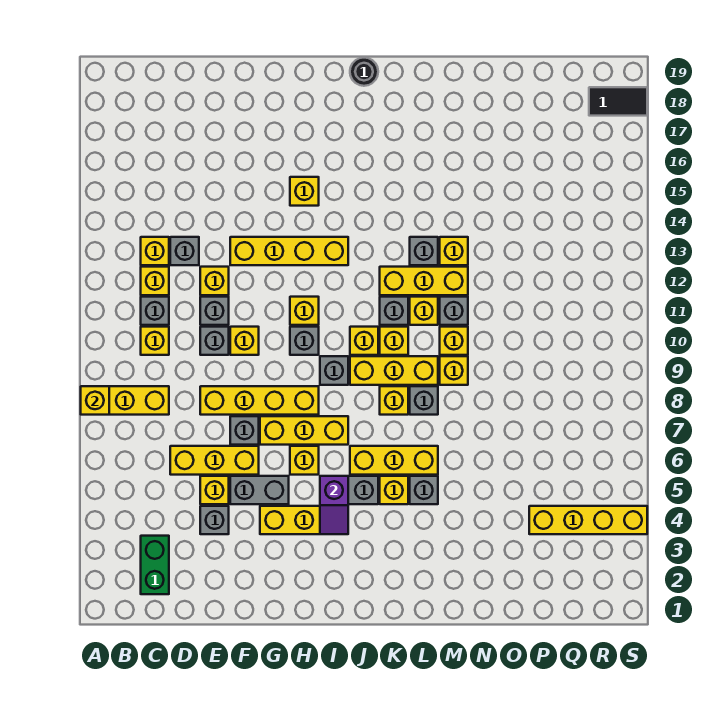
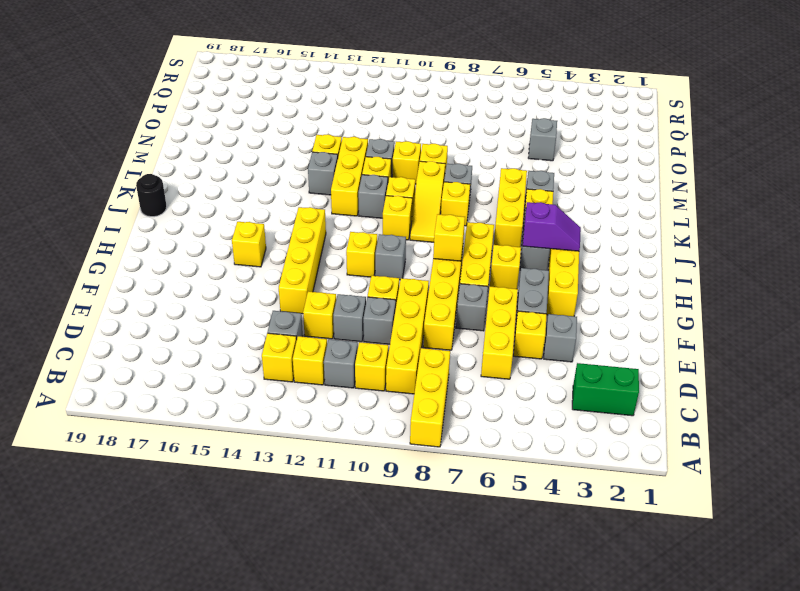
yellow brick A8 level 2 -> yellow brick H8 level 2
grey brick I9 level 1 -> grey brick O5 level 1
yellow brick J9:L9 level 1 -> yellow slope J9:L9 level 1 top L
yellow brick P4:S4 level 1 -> yellow brick C9:F9 level 1
black tile R18:S18 level 1 -> none

